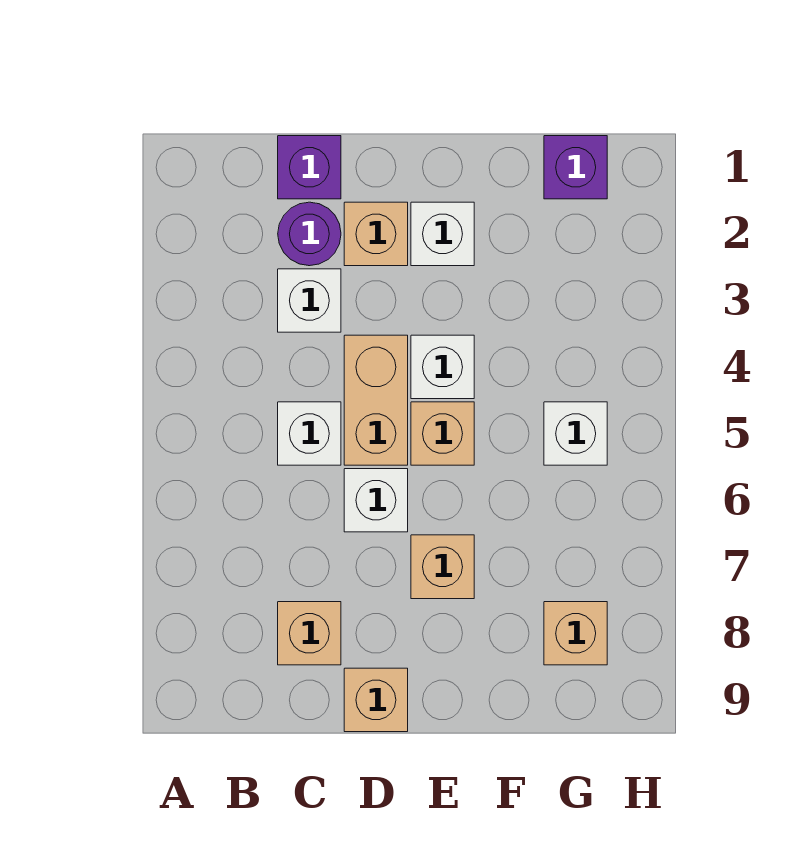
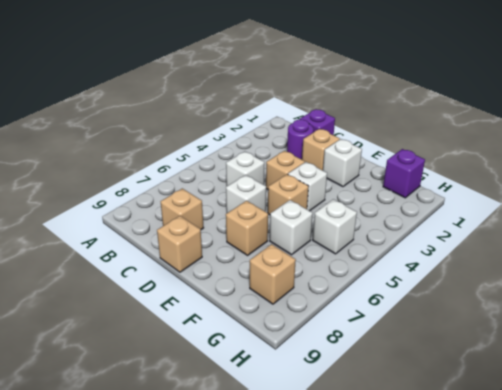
white brick C3 level 1 -> white brick F6 level 1
tan brick D4:D5 level 1 -> tan brick D4 level 1

